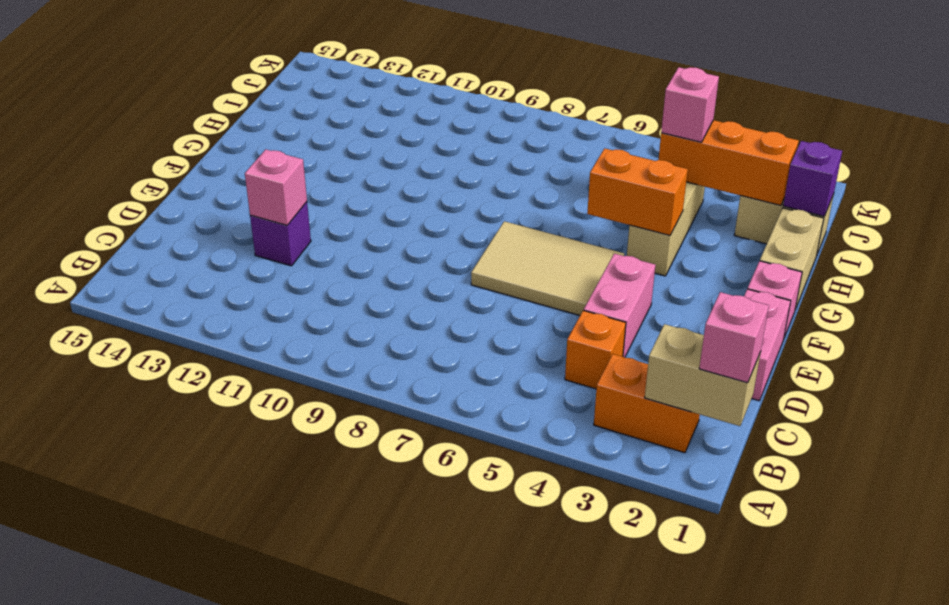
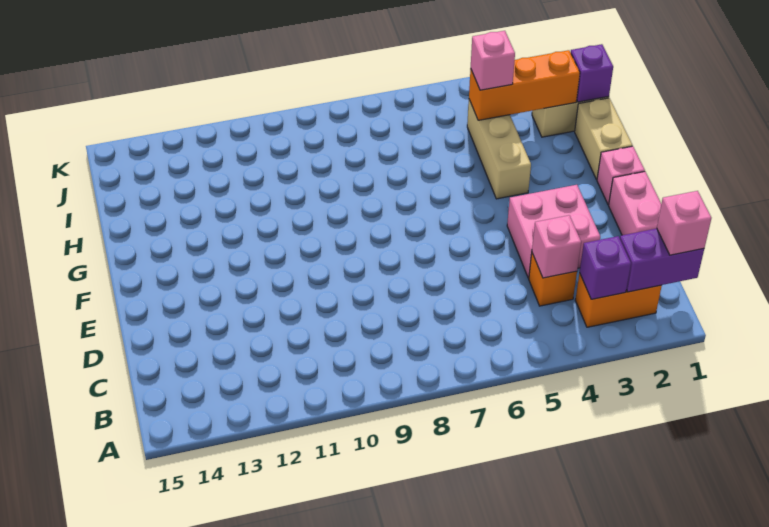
tan brick B1:B2 level 2 -> purple brick B1:B2 level 2
pink brick D4:E4 level 1 -> pink brick D3:E4 level 1
purple brick D12 level 1 -> purple brick B3 level 2
pink brick D12 level 2 -> pink brick C4 level 2
tan tile E5:F7 level 1 -> none
orange brick G4:G5 level 2 -> none

